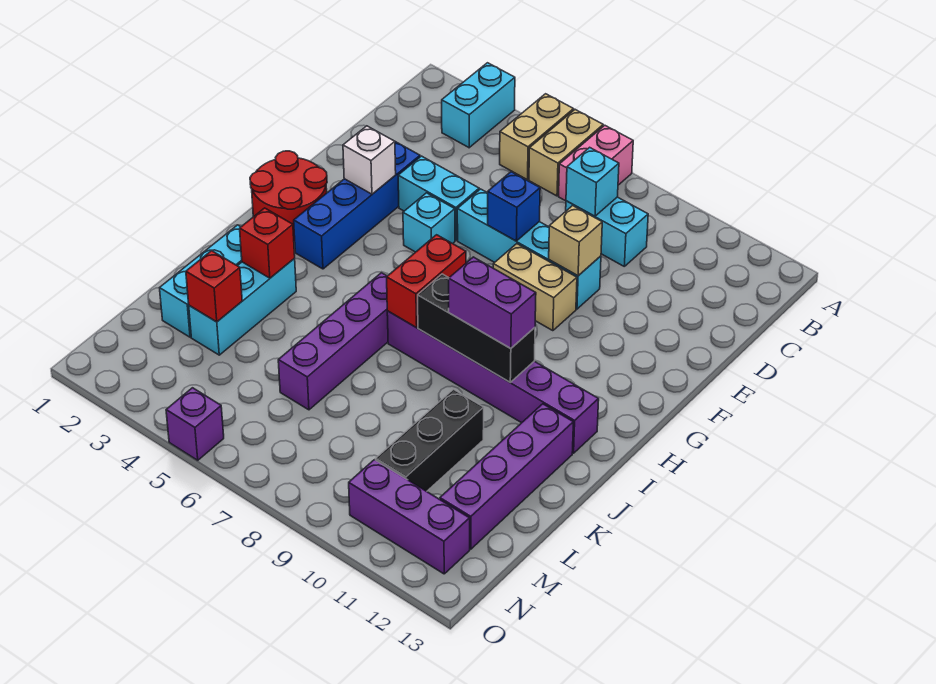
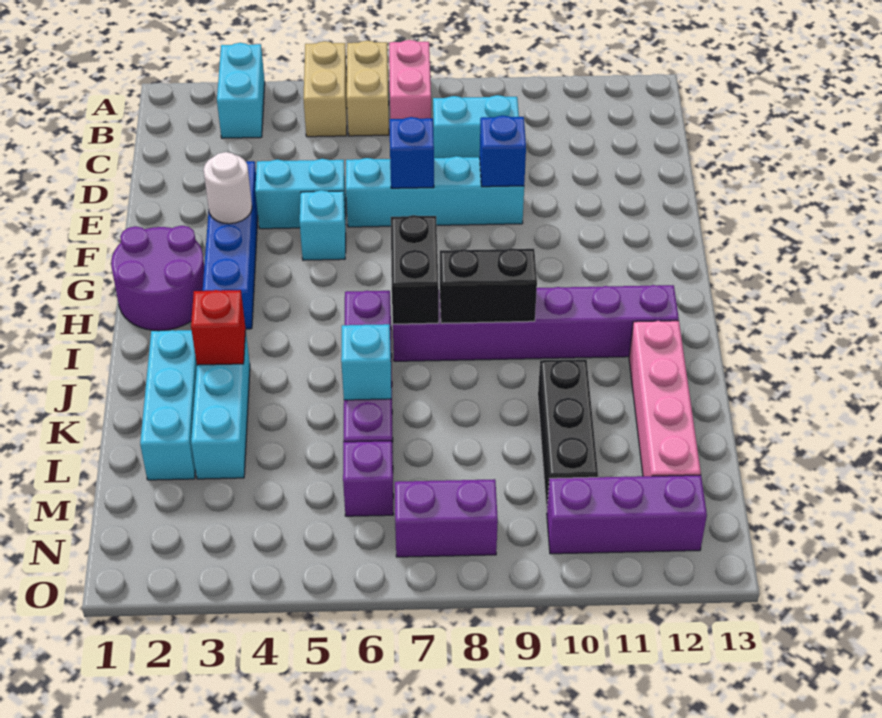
cyan brick C8 level 2 -> cyan brick K6 level 2
tan brick E9 level 2 -> blue brick E9 level 2
white brick F3 level 2 -> white round brick F3 level 2
tan brick F8:F9 level 1 -> none
red round brick G1:H2 level 1 -> purple round brick G1:H2 level 1
red brick H7:I7 level 2 -> black brick H7:I7 level 2
black brick I8:I10 level 2 -> black brick I8:I9 level 2
purple brick I9:I10 level 3 -> purple brick N7:N8 level 1
purple brick J12:M12 level 1 -> pink brick J12:M12 level 1
red brick L3 level 2 -> none
purple brick O5 level 1 -> purple brick M6 level 1

